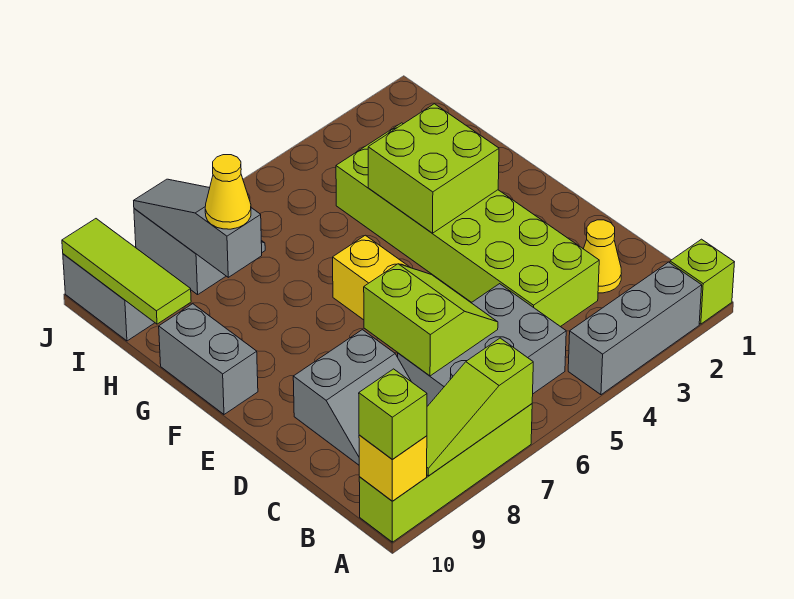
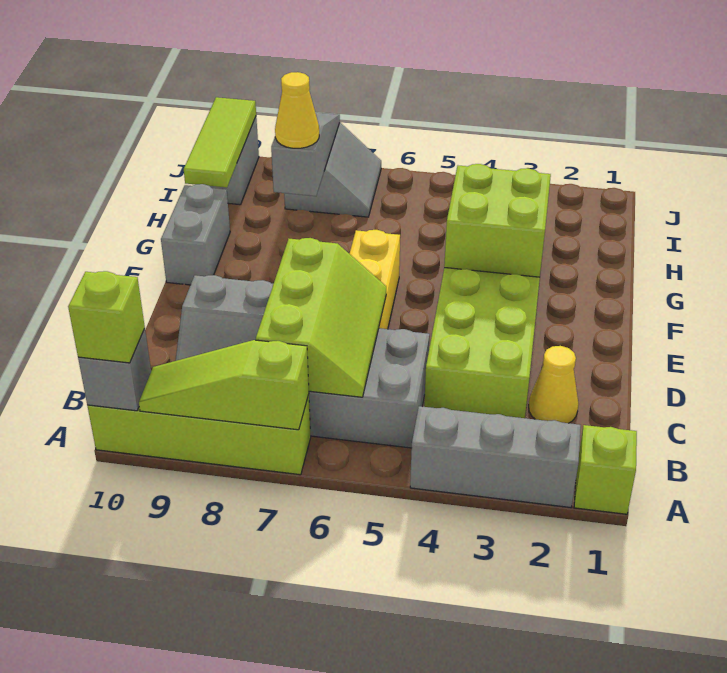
yellow brick A10 level 2 -> grey brick A10 level 2
lime slope C6:D7 level 2 top 7 -> lime slope B6:D7 level 2 top 7

